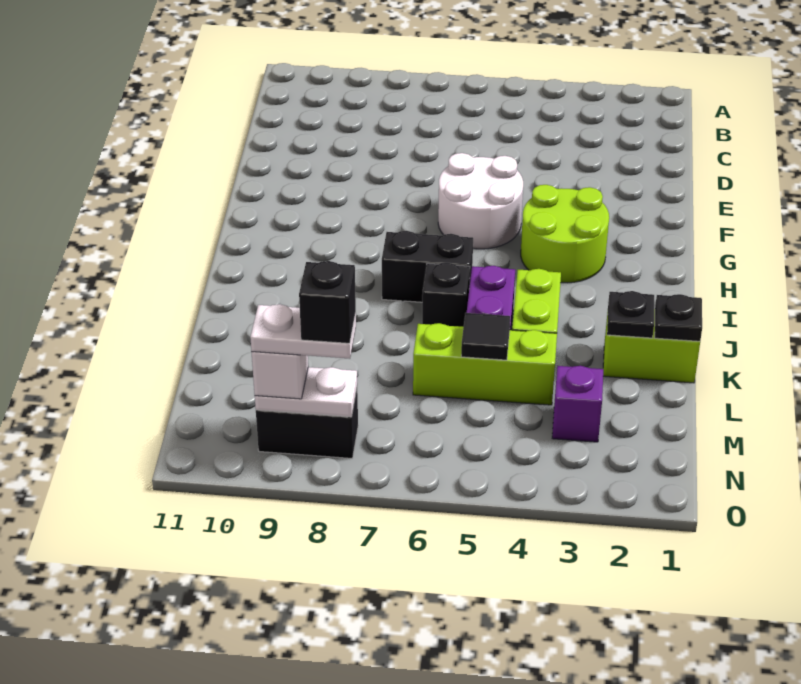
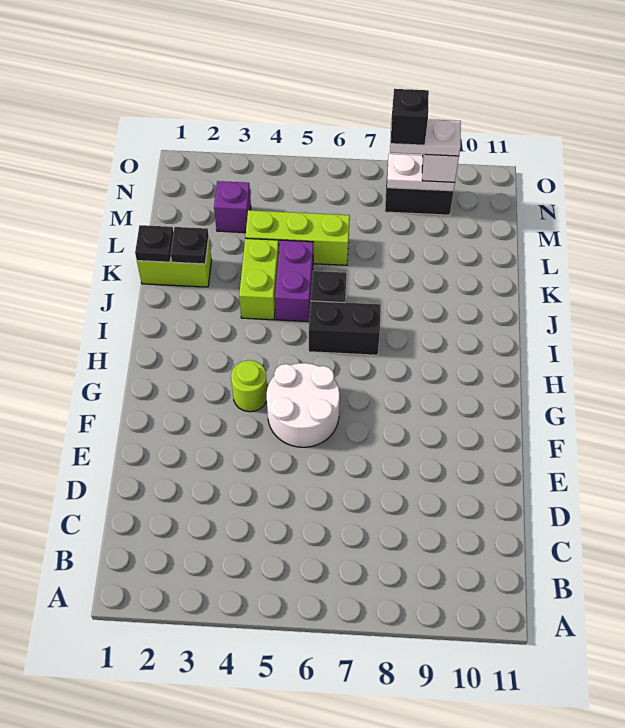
lime round brick G3:H4 level 1 -> lime round brick G4 level 1
black tile L5 level 2 -> none

